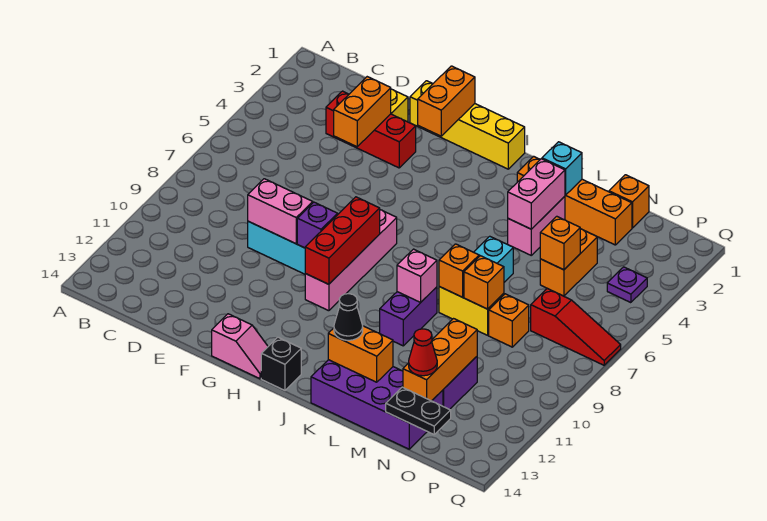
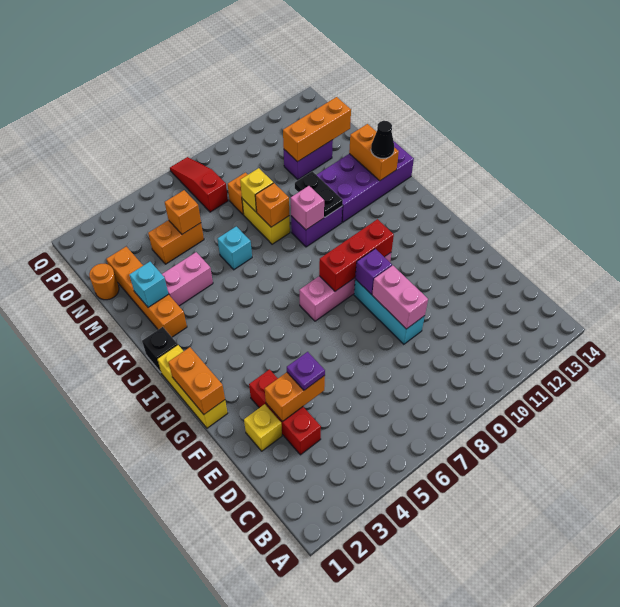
yellow brick F1:I1 level 1 -> yellow brick G1:I1 level 1
orange brick G1:G2 level 2 -> orange brick G1:H1 level 2
pink slope G14:H14 level 1 top G -> none
black brick I14 level 1 -> black brick J1 level 1
purple brick K13:N14 level 1 -> purple brick K11:L14 level 1
pink brick L3:L4 level 2 -> none
orange brick M8 level 2 -> yellow brick M8 level 2
orange brick N1 level 1 -> orange round brick N1 level 1
red cone N13 level 3 -> none
black plate N14:O14 level 2 -> black plate K10:L10 level 2
purple plate P4 level 1 -> purple plate E4 level 3

